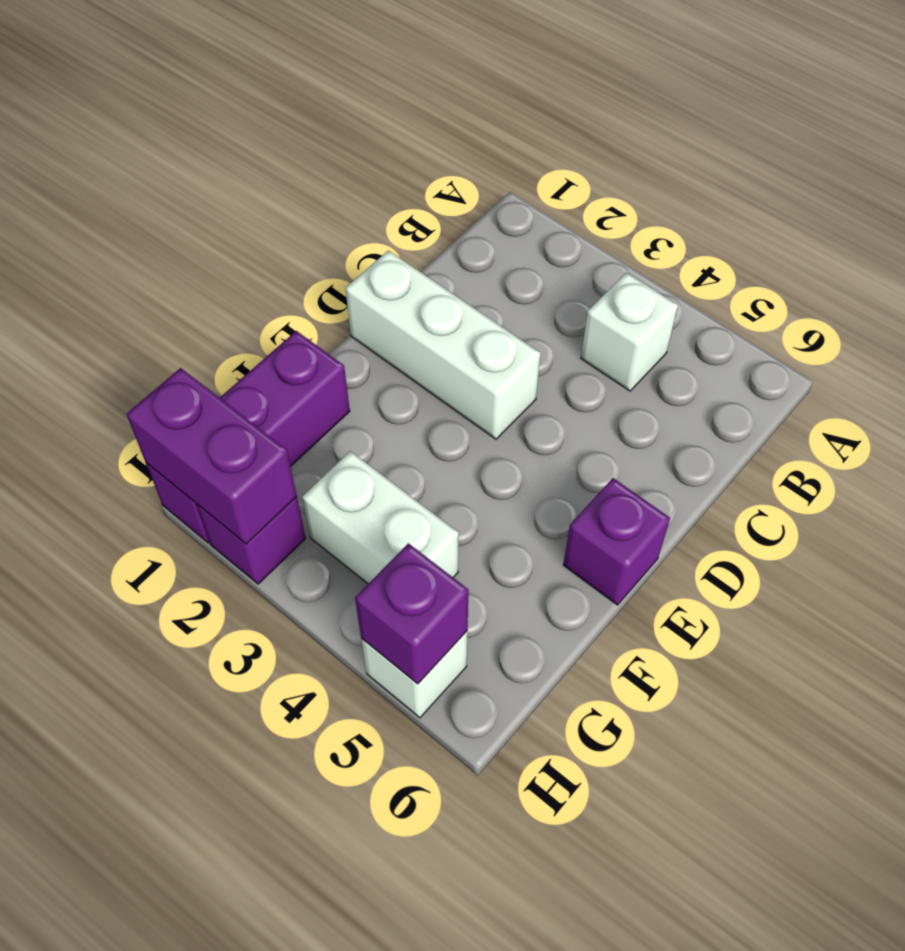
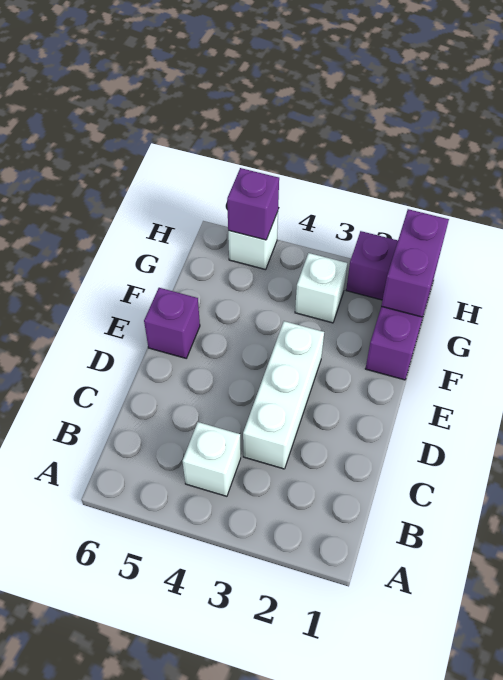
white brick D1:D3 level 1 -> white brick C3:E3 level 1
white brick G3:G4 level 1 -> white brick G3 level 1
purple brick H1:H2 level 2 -> purple brick G1:H1 level 2

